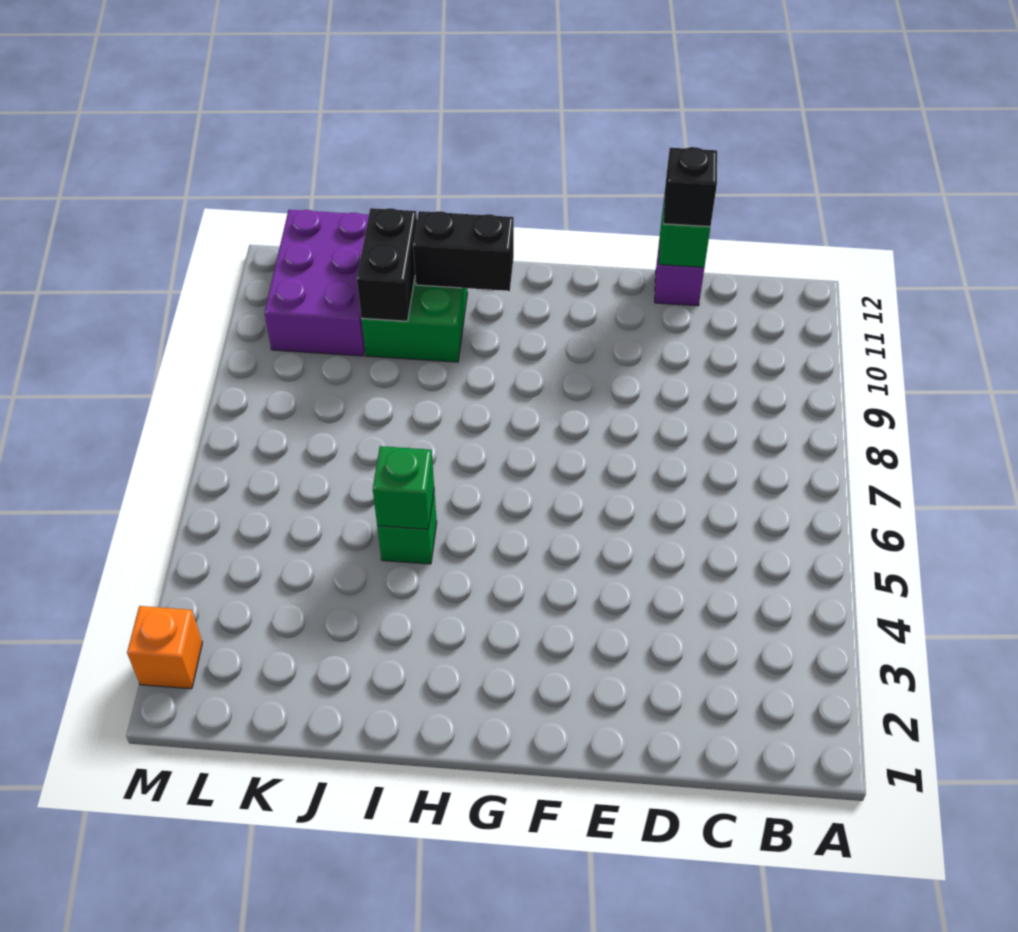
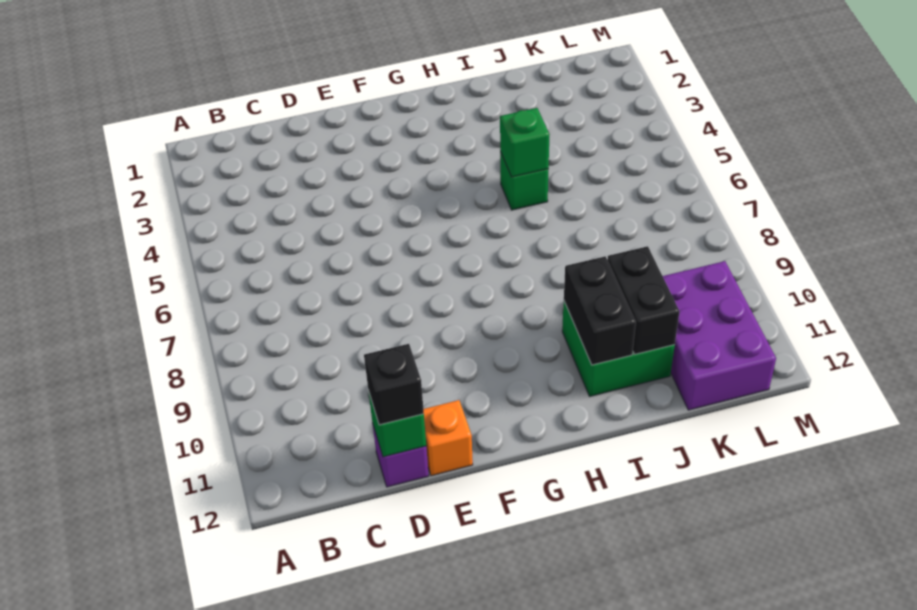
black brick H11:I11 level 2 -> black brick I10:I11 level 2
orange brick M2 level 1 -> orange brick E12 level 1

